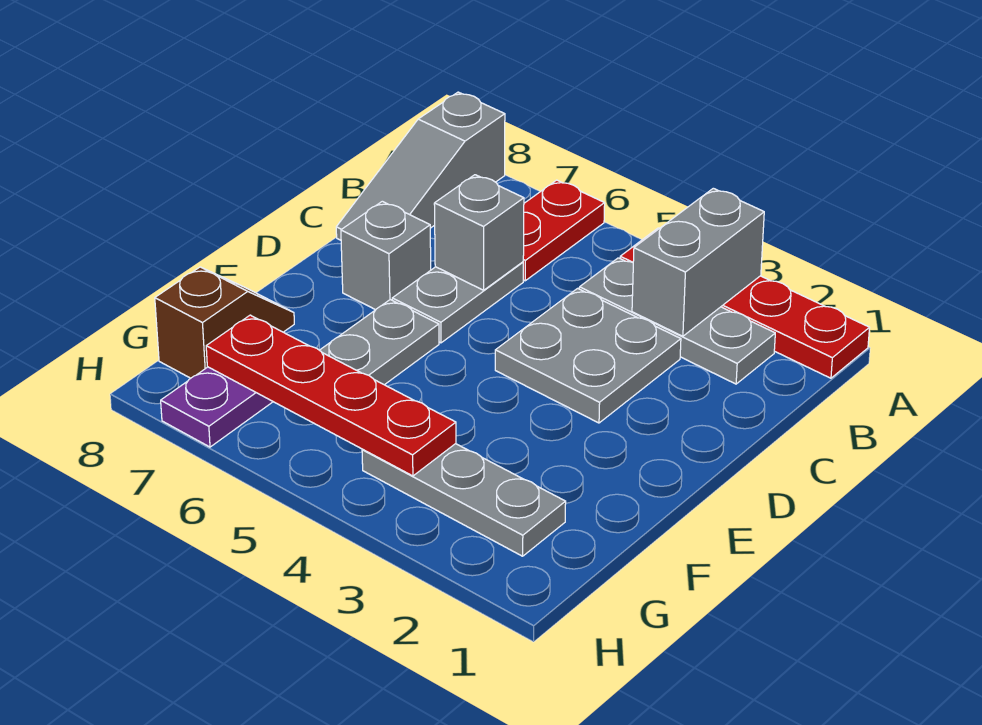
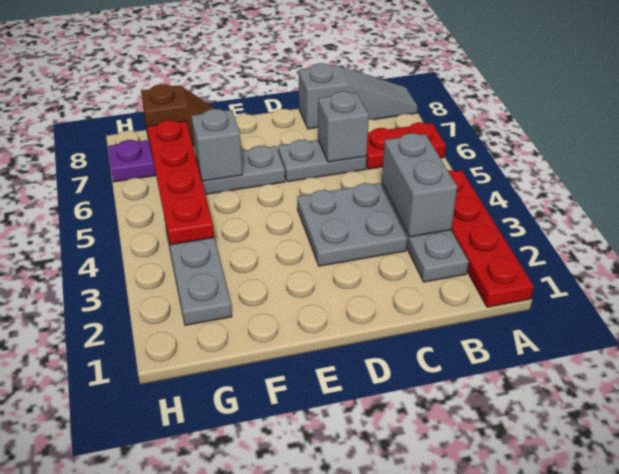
grey brick A3:B3 level 2 -> grey brick B3:B4 level 2
grey slope A8:C8 level 1 top A -> grey slope A8:C8 level 1 top C
grey brick D7 level 1 -> grey brick F6 level 2

